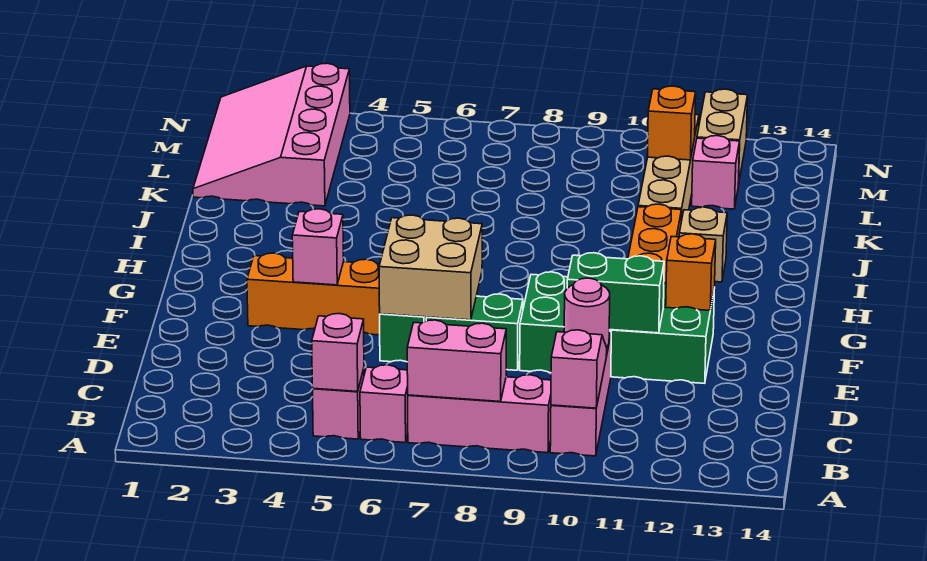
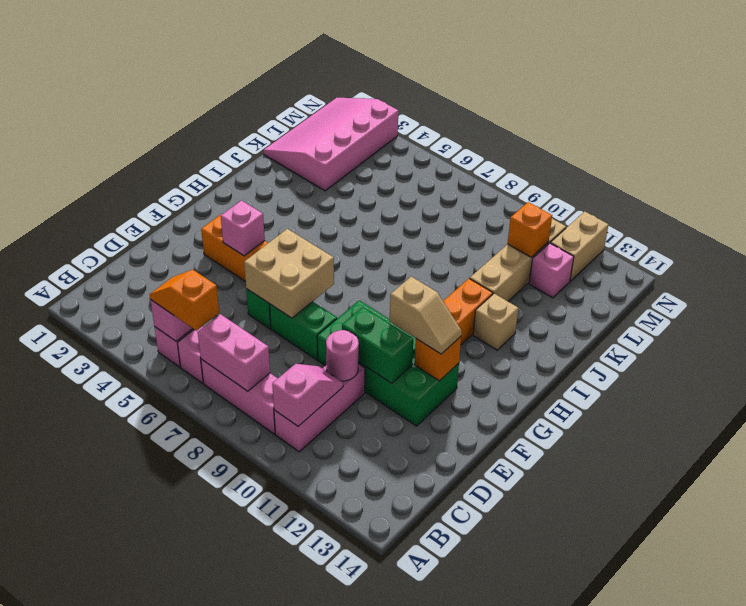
none -> orange slope B5:B6 level 3 top 6
none -> tan slope F11:F12 level 3 top 11

